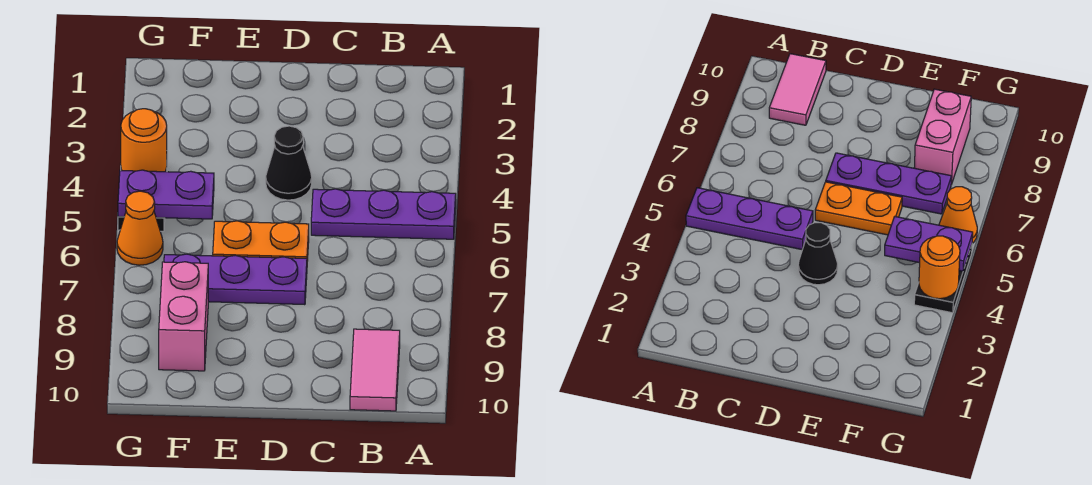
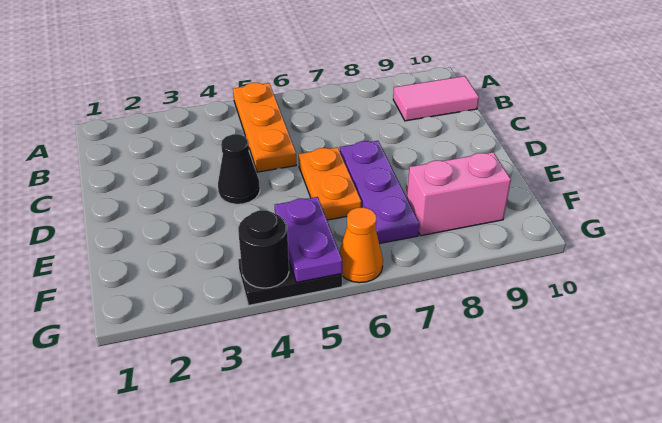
purple plate A5:C5 level 1 -> orange plate A5:C5 level 1
orange round brick G4 level 2 -> black round brick G4 level 2

